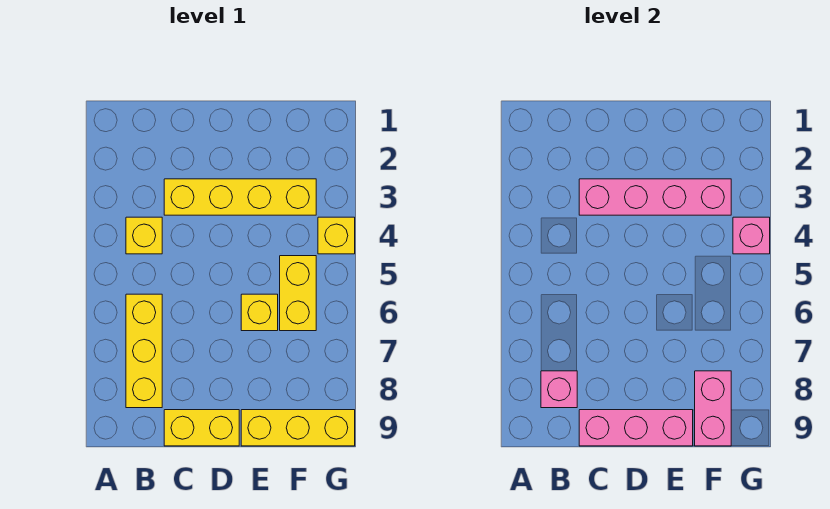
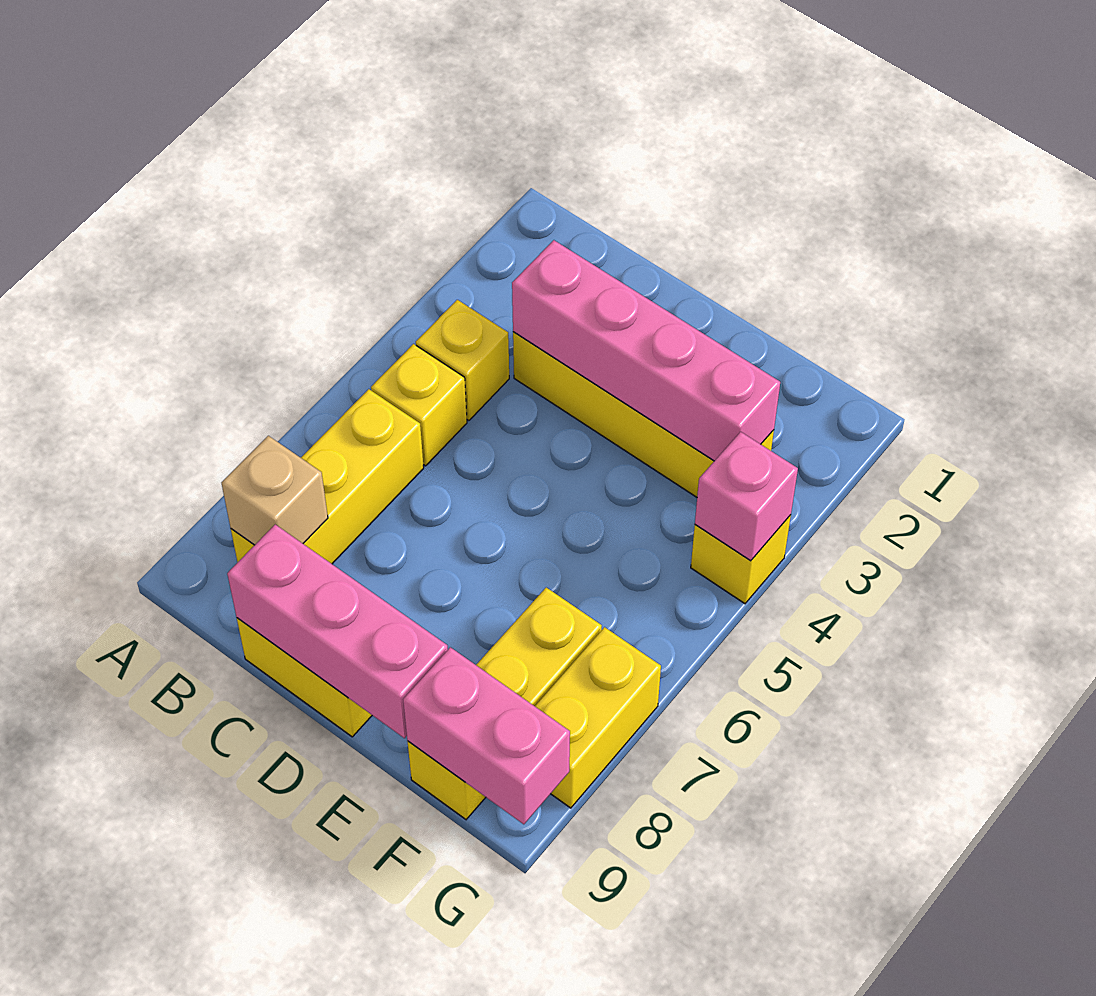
pink brick B8 level 2 -> tan brick B8 level 2
yellow brick E6 level 1 -> yellow brick B5 level 1
yellow brick E9:G9 level 1 -> yellow brick F7:F9 level 1
yellow brick F5:F6 level 1 -> yellow brick G7:G8 level 1
pink brick F8:F9 level 2 -> pink brick F9:G9 level 2

